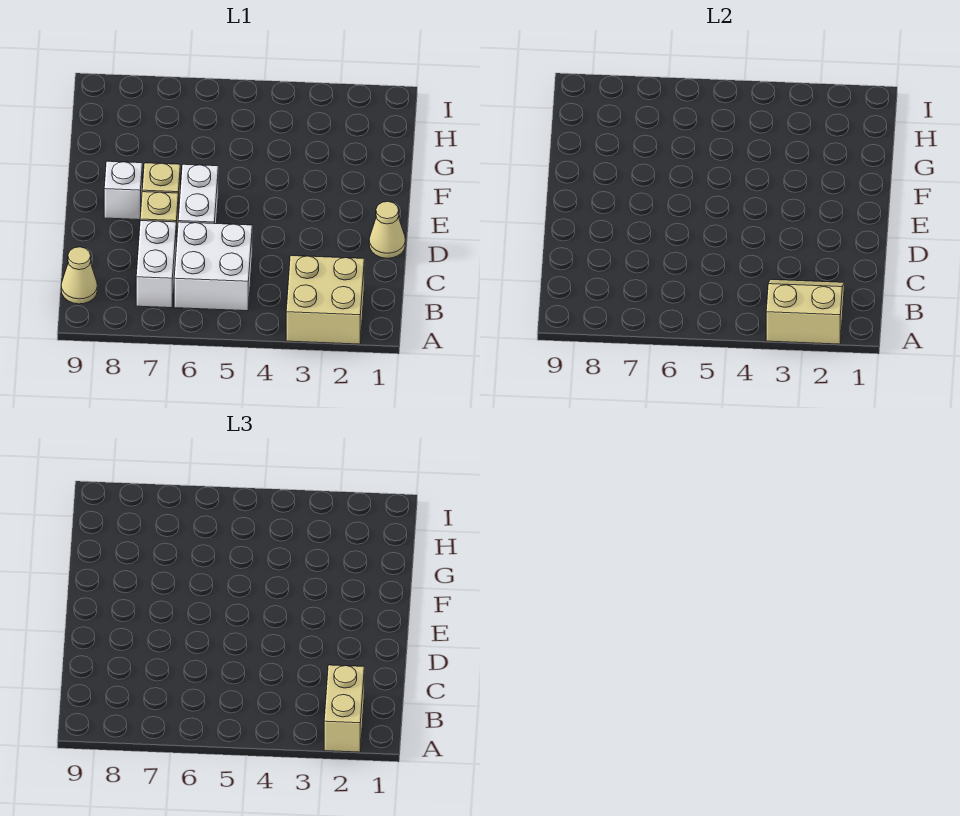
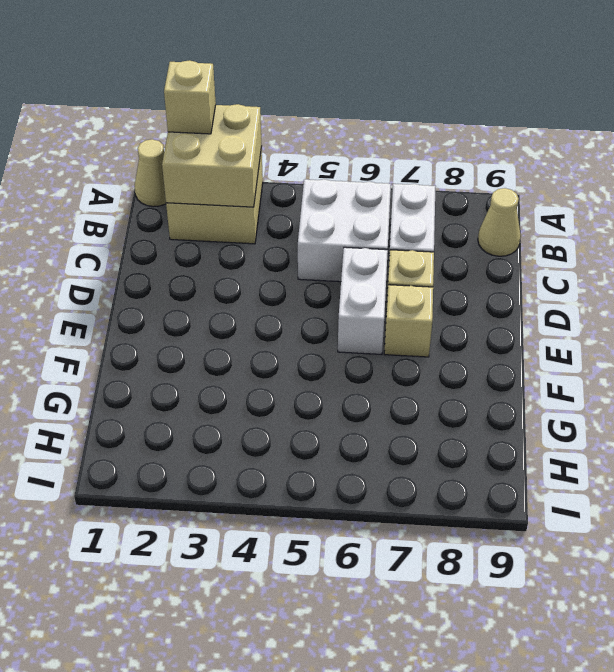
tan slope A2:B3 level 2 top A -> tan brick A2:B3 level 2
tan brick A2:B2 level 3 -> tan brick A2 level 3
tan cone D1 level 1 -> tan cone A1 level 1
white brick E8 level 1 -> none

